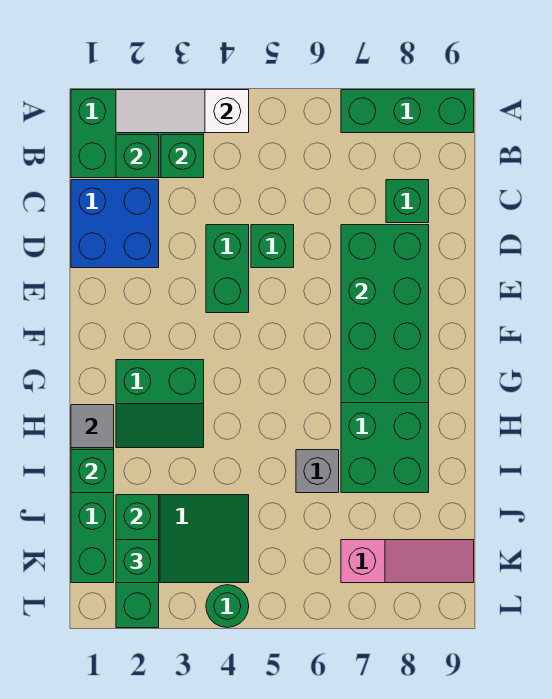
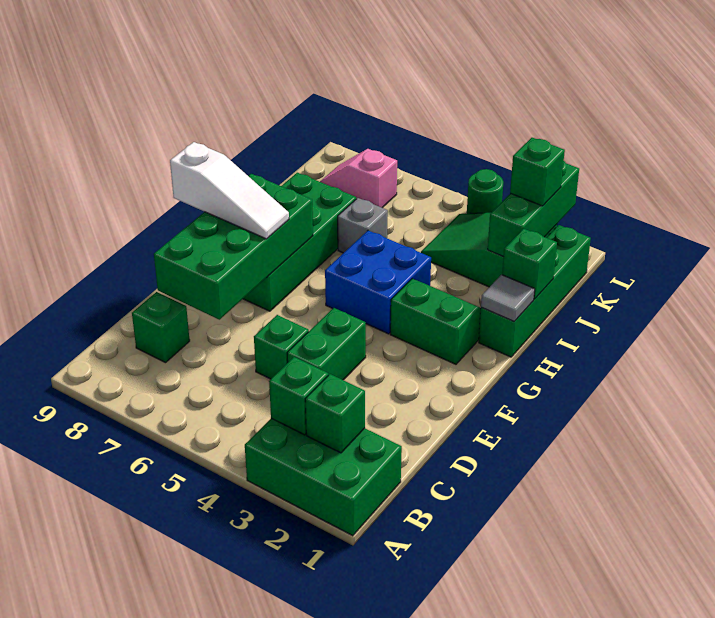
white slope A2:A4 level 2 top 4 -> white slope F7:F9 level 3 top 9
green brick A7:A9 level 1 -> none
blue brick C1:D2 level 1 -> blue brick G4:H5 level 1
pink slope K7:K9 level 1 top 7 -> pink slope K7:K8 level 1 top 7

